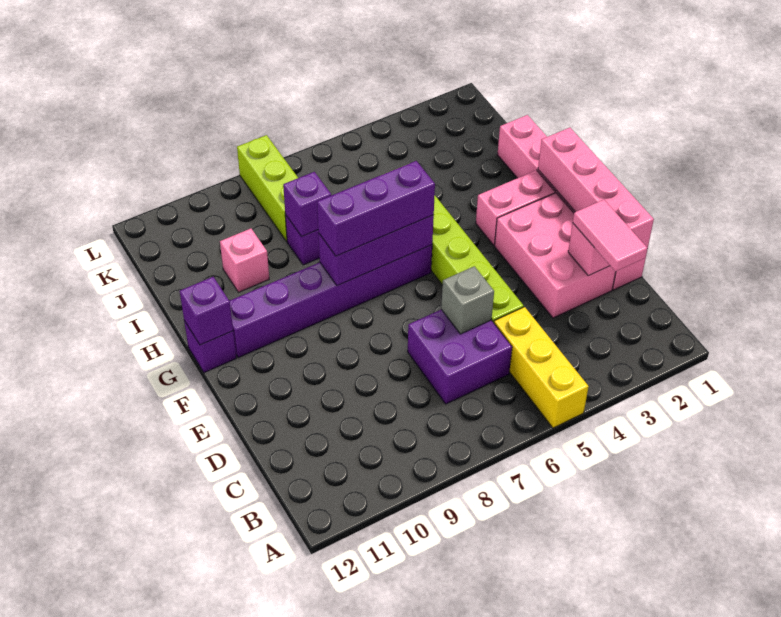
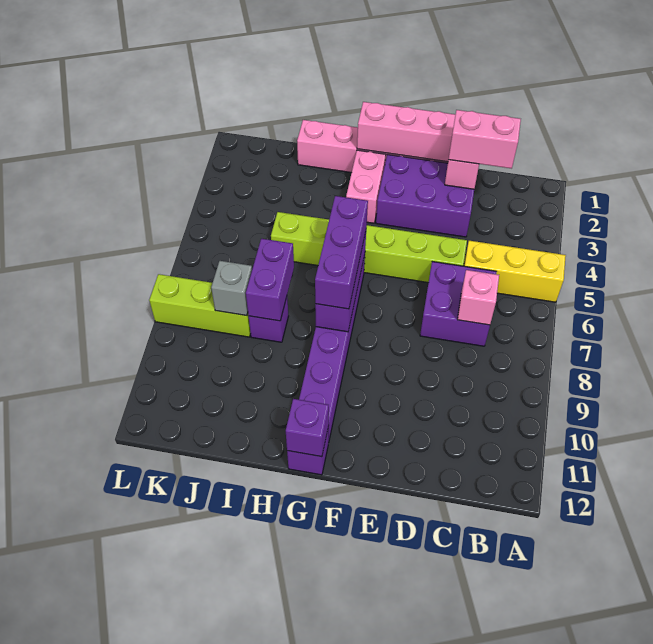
pink tile C2:D2 level 3 -> pink brick C2:D2 level 3
pink brick D2:F3 level 1 -> purple brick D2:F3 level 1
grey brick D6 level 2 -> grey brick J8 level 2
purple brick I8 level 2 -> purple brick I7:I8 level 2
pink brick I10 level 1 -> pink brick C7 level 2

